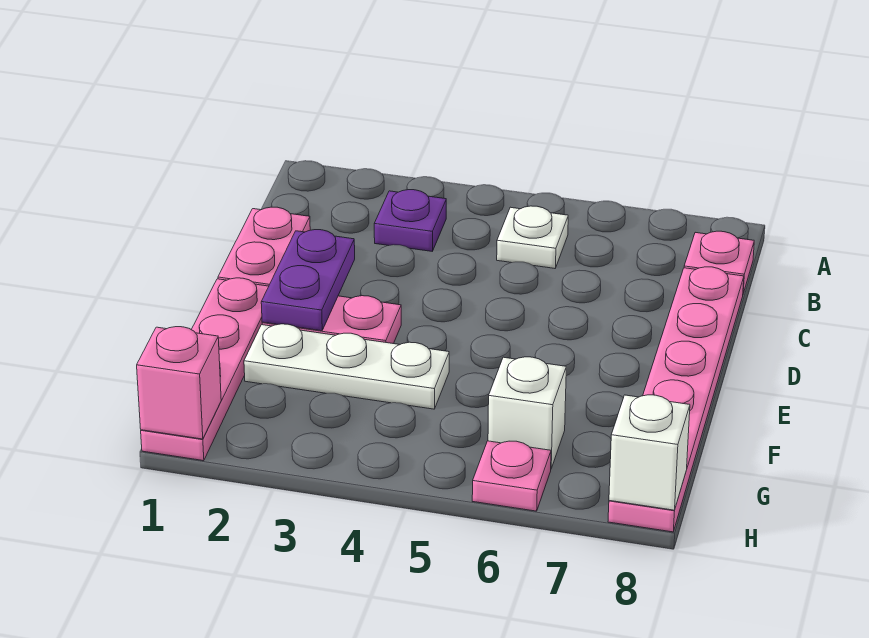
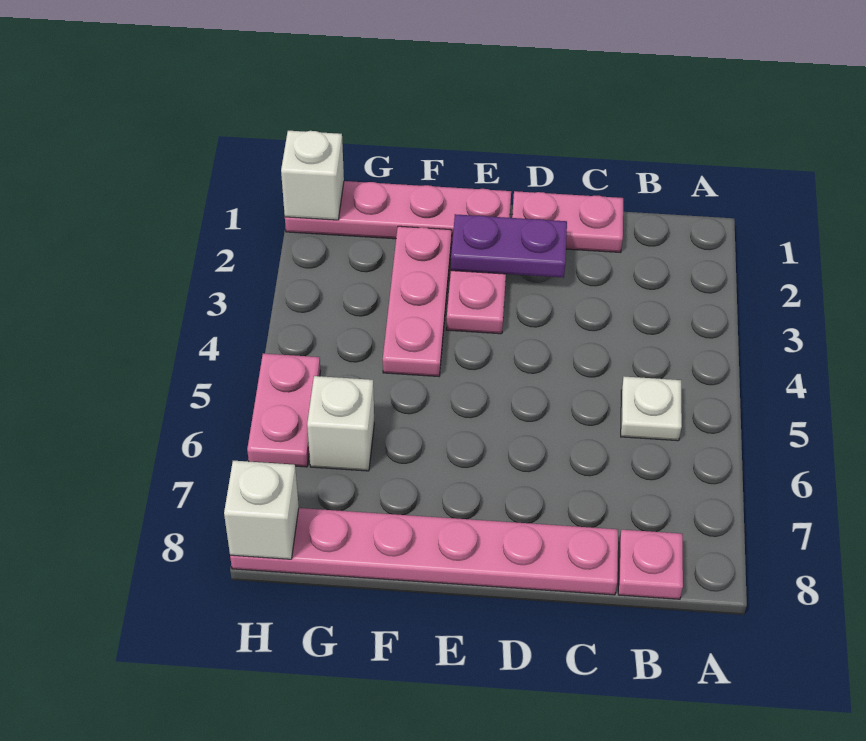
purple plate B3 level 1 -> none
white plate F2:F4 level 1 -> pink plate F2:F4 level 1
pink brick H1 level 2 -> white brick H1 level 2
pink plate H6 level 1 -> pink plate H5:H6 level 1

